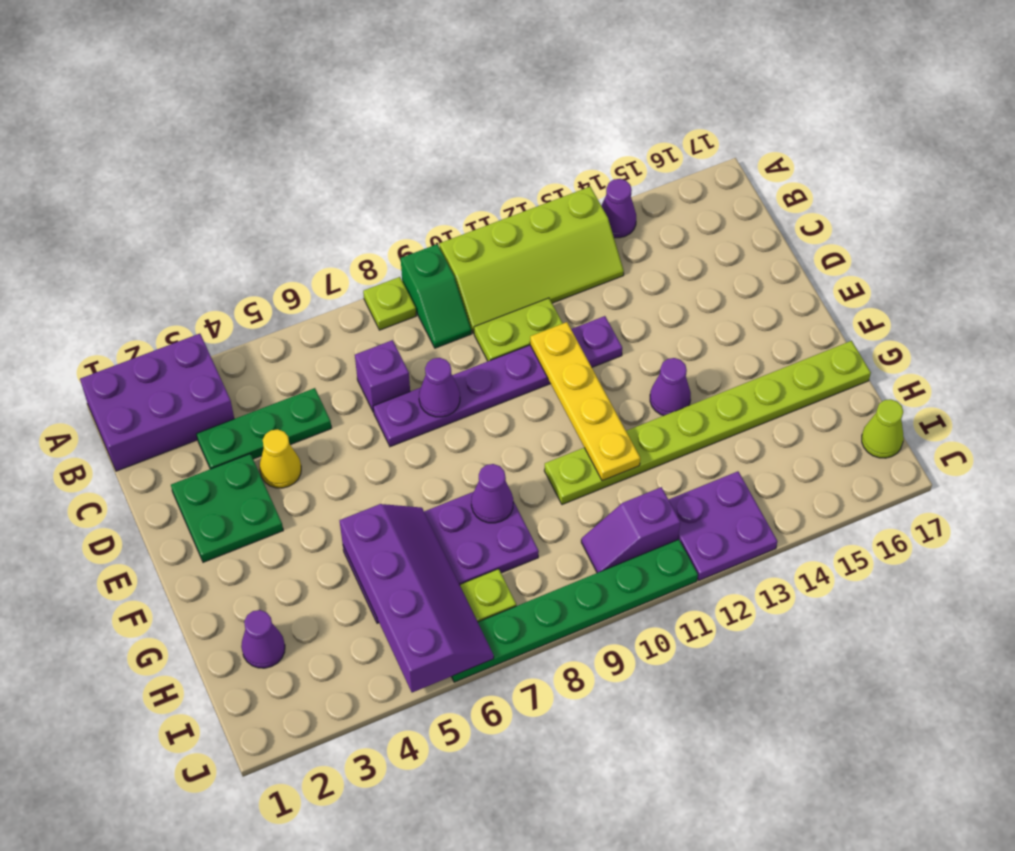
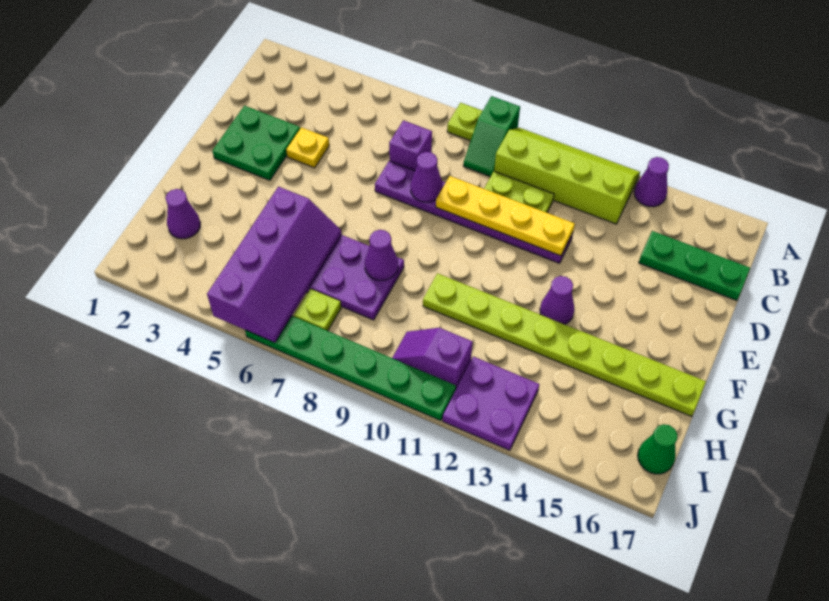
purple brick A1:B3 level 1 -> none
lime slope A10:B13 level 1 top A -> lime slope A10:B13 level 1 top B
green plate C3:C5 level 1 -> green plate C15:C17 level 1
yellow cone D4 level 1 -> yellow plate D4 level 1
yellow plate D11:G11 level 2 -> yellow plate D9:D12 level 2
lime cone I17 level 1 -> green cone I17 level 1

